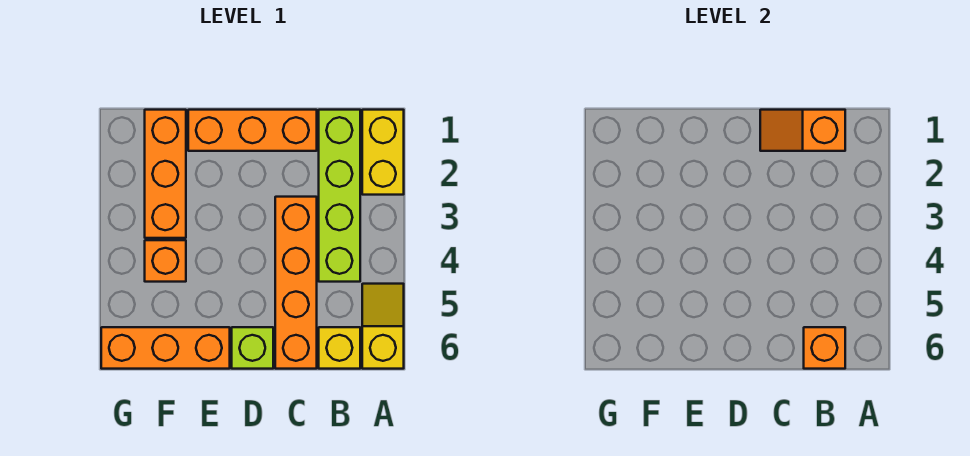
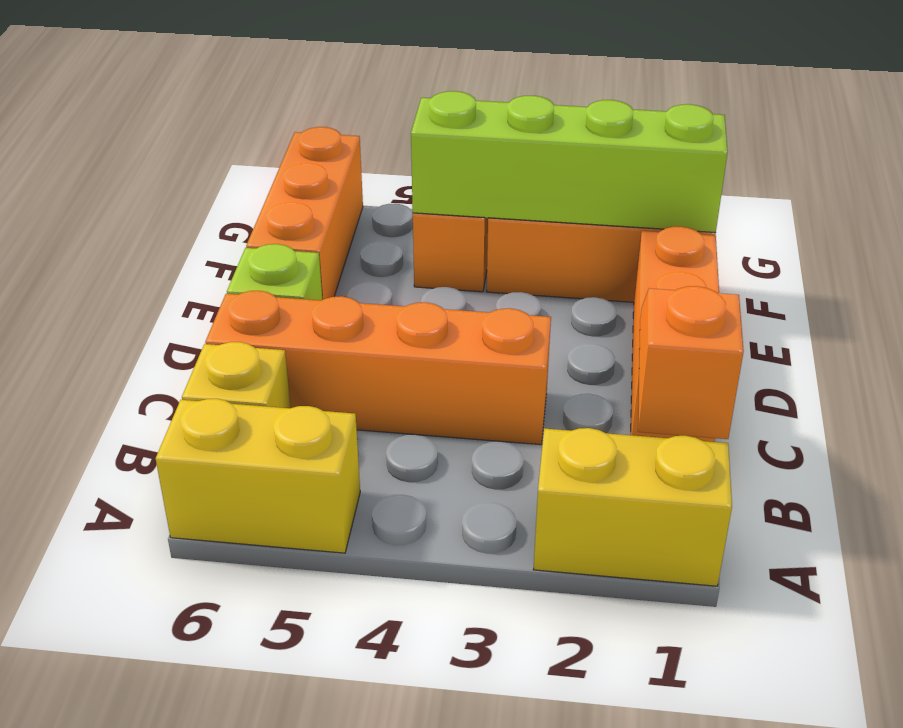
yellow slope A5:A6 level 1 top 6 -> yellow brick A5:A6 level 1
lime brick B1:B4 level 1 -> lime brick F1:F4 level 2
orange brick B6 level 2 -> none

